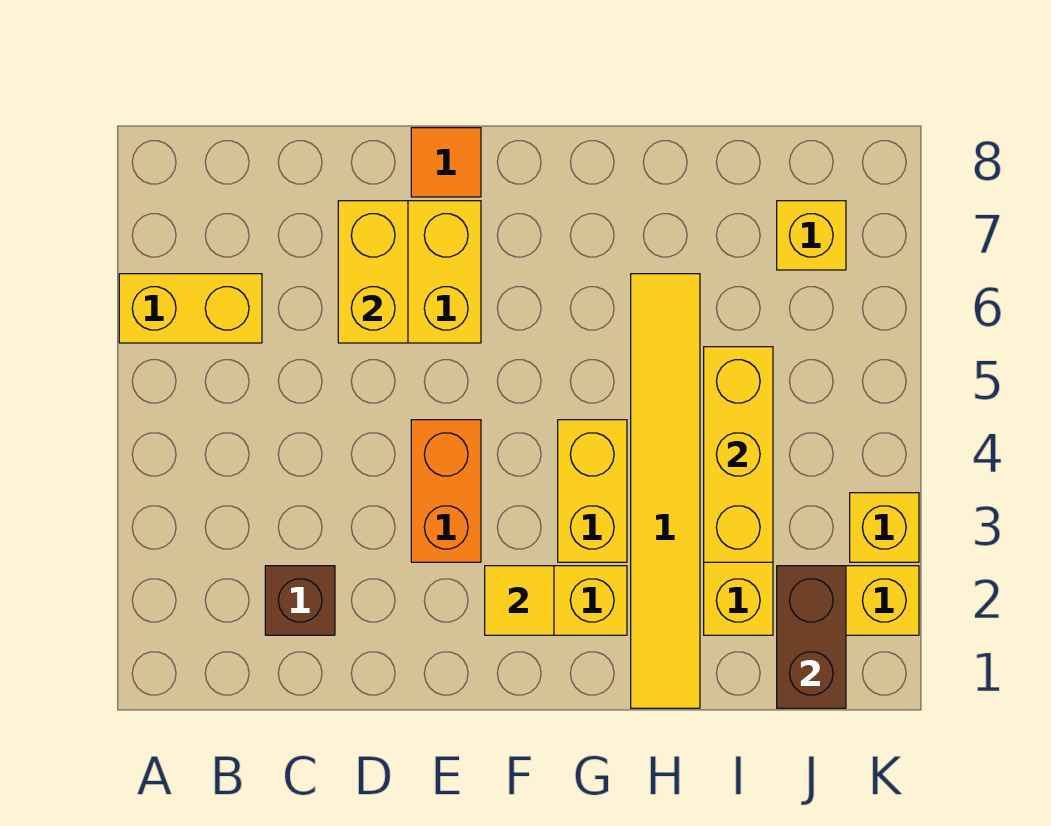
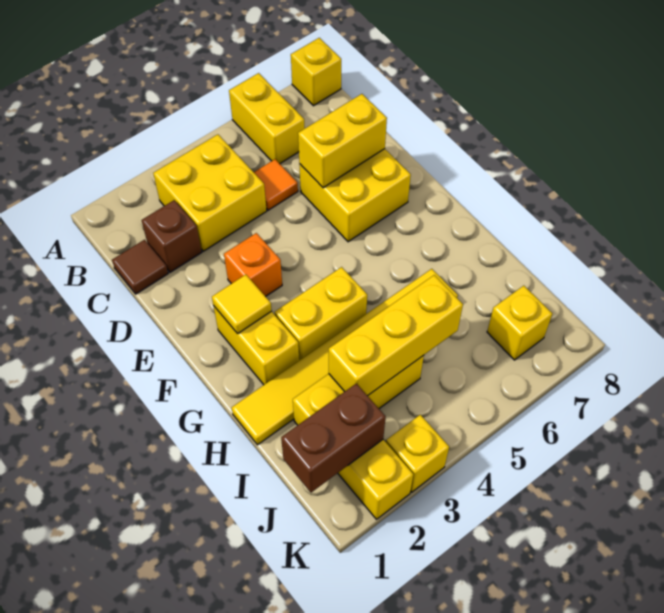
none -> yellow brick A8 level 1
none -> yellow brick B3:C4 level 1
none -> brown tile C1 level 1
orange brick E3:E4 level 1 -> orange brick E3 level 1
orange tile E8 level 1 -> orange tile C5 level 1

